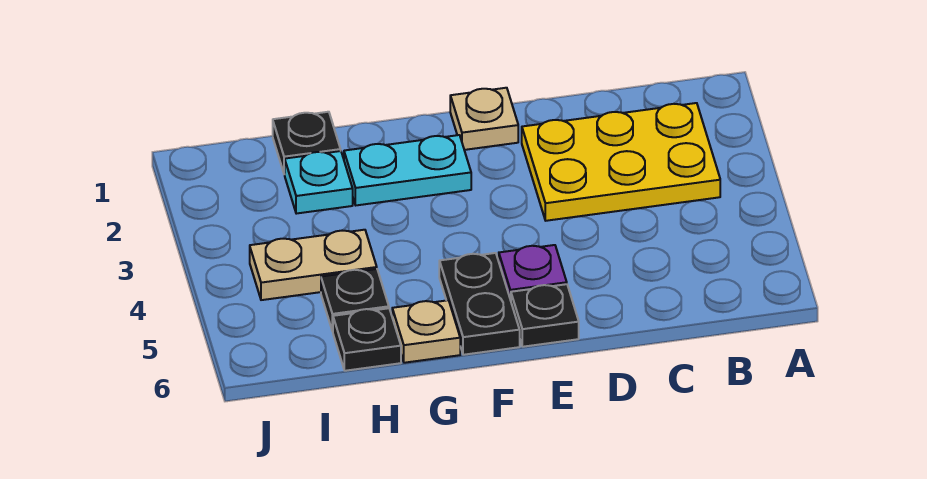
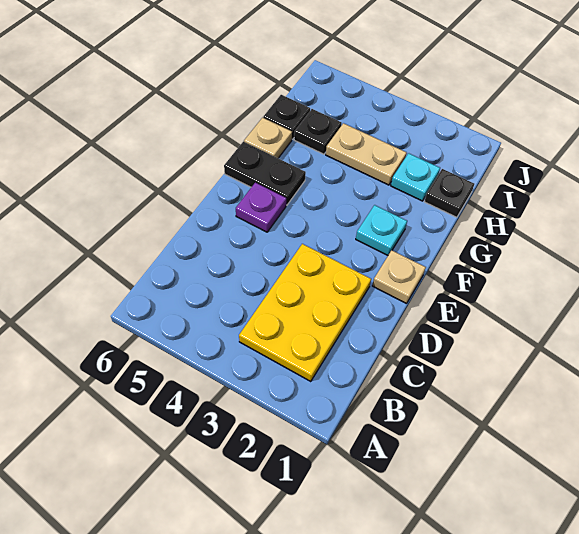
black plate E6 level 1 -> none
cyan plate F2:G2 level 1 -> cyan plate F2 level 1
tan plate H4:I4 level 1 -> tan plate H3:H4 level 1

